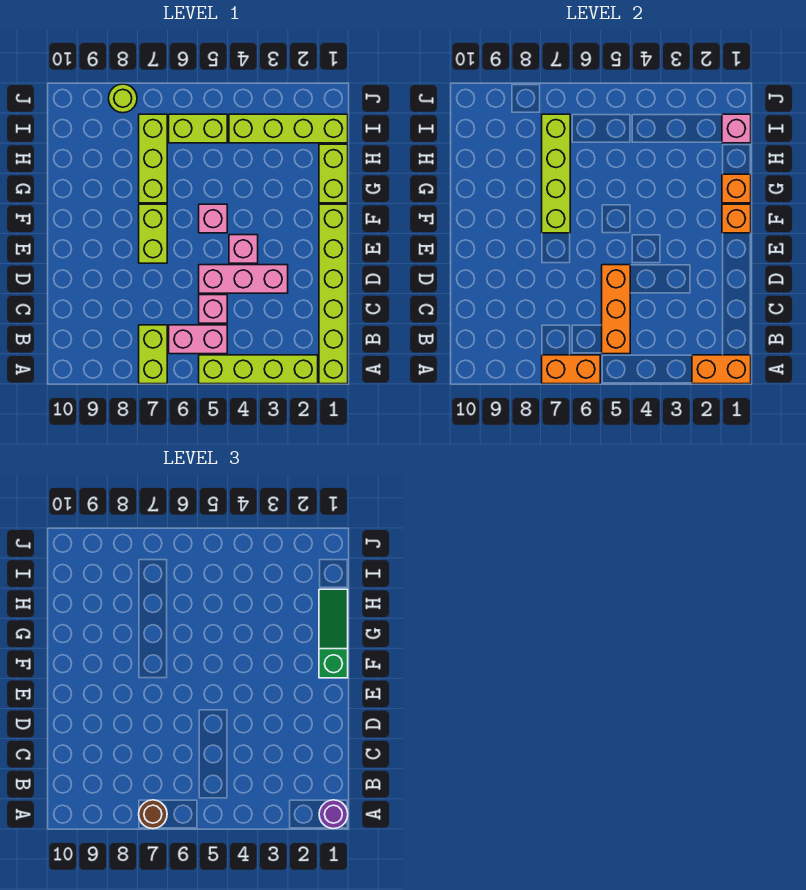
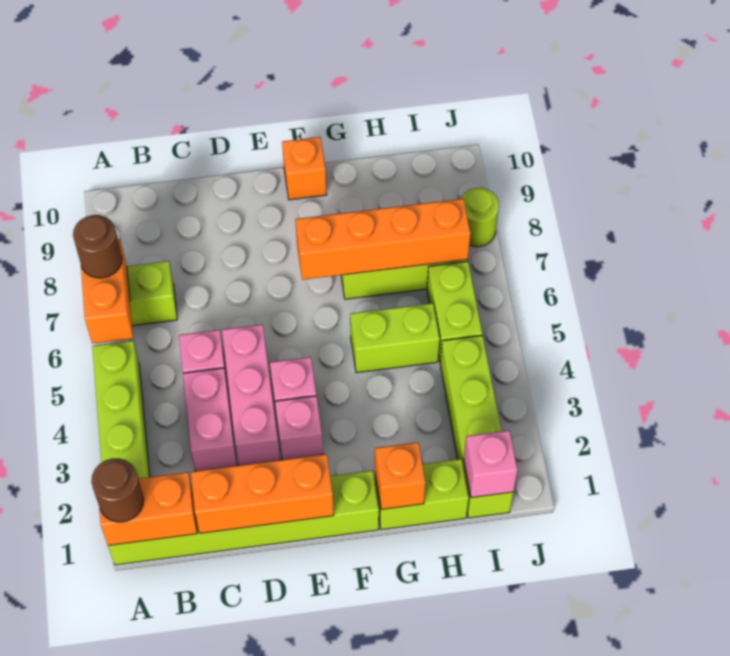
orange brick A1:A2 level 2 -> orange brick A1:B1 level 2
purple round brick A1 level 3 -> brown round brick A1 level 3
pink brick B5:B6 level 1 -> pink brick C3:C4 level 1
orange brick B5:D5 level 2 -> orange brick C1:E1 level 2
lime brick E7:F7 level 1 -> lime brick G5:H5 level 1
orange brick F1 level 2 -> orange brick F10 level 1
green slope F1:H1 level 3 top F -> none
pink brick F5 level 1 -> pink brick E3 level 1
lime brick F7:I7 level 2 -> orange brick F7:I7 level 2

